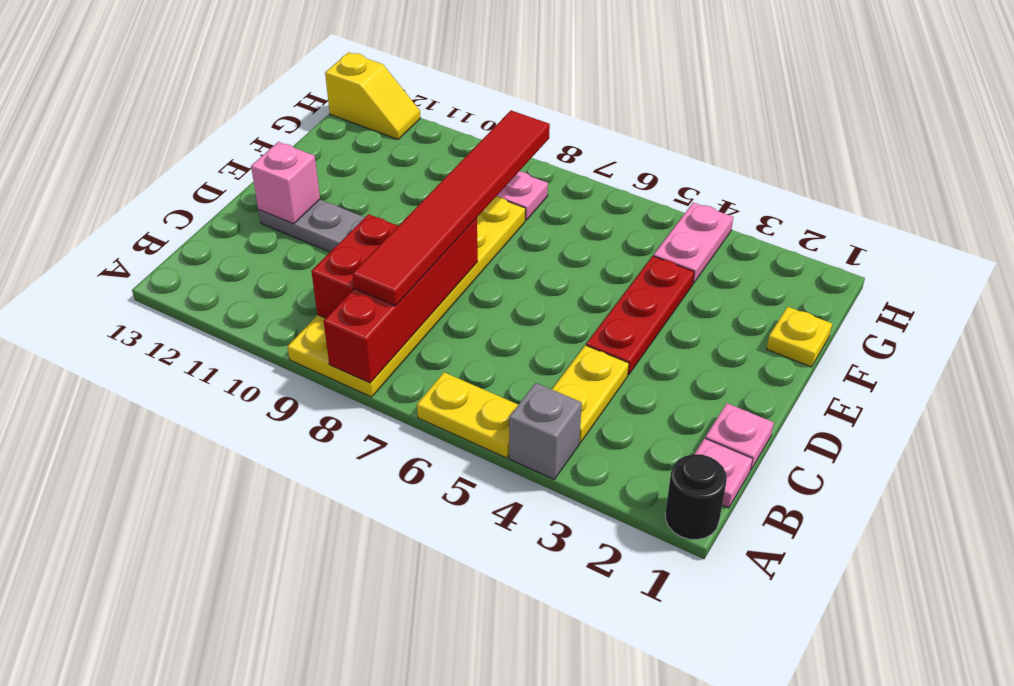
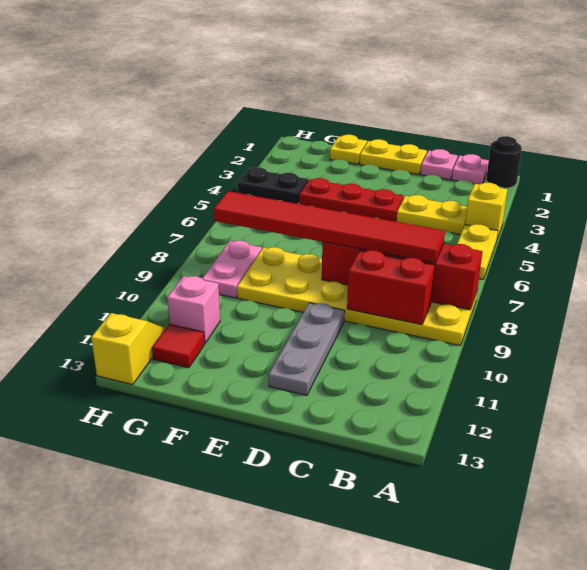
grey brick A4 level 1 -> yellow brick A4 level 1
none -> yellow plate D1:E1 level 1
pink brick D12 level 2 -> pink brick G11 level 1
pink plate G4:H4 level 1 -> black plate G4:H4 level 1
none -> red tile G12 level 1

